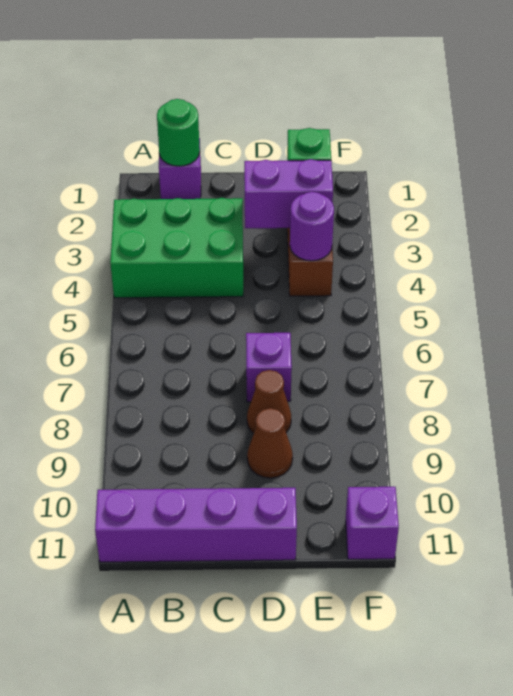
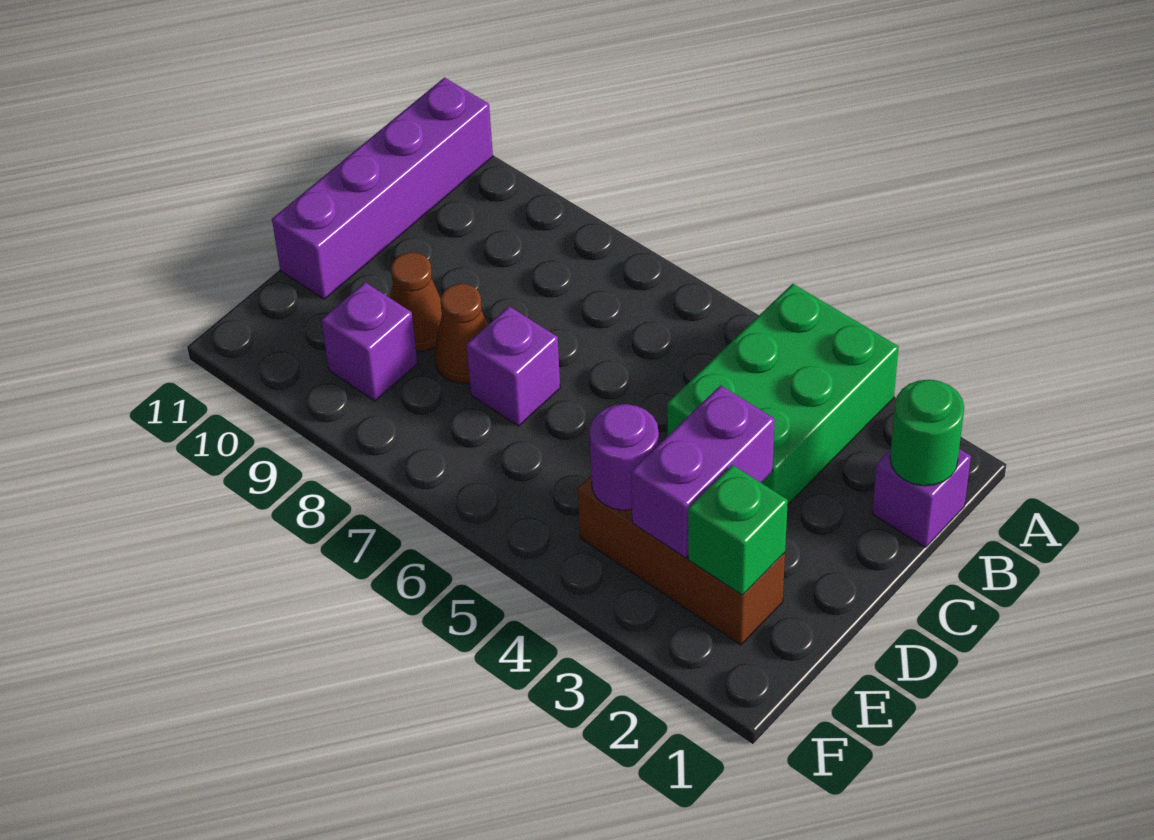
purple brick F11 level 1 -> purple brick E9 level 1

